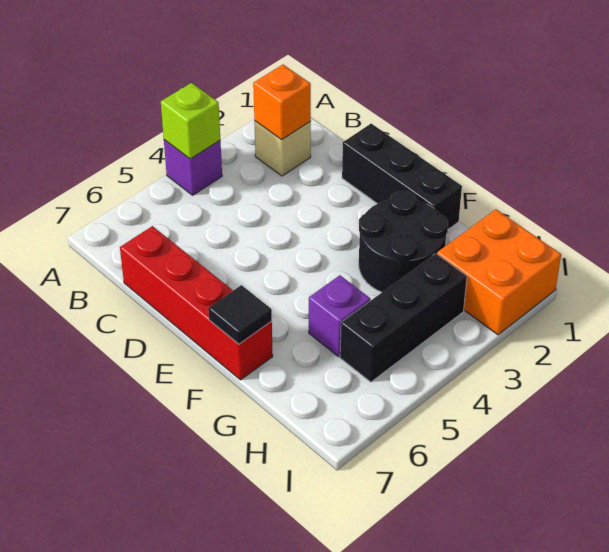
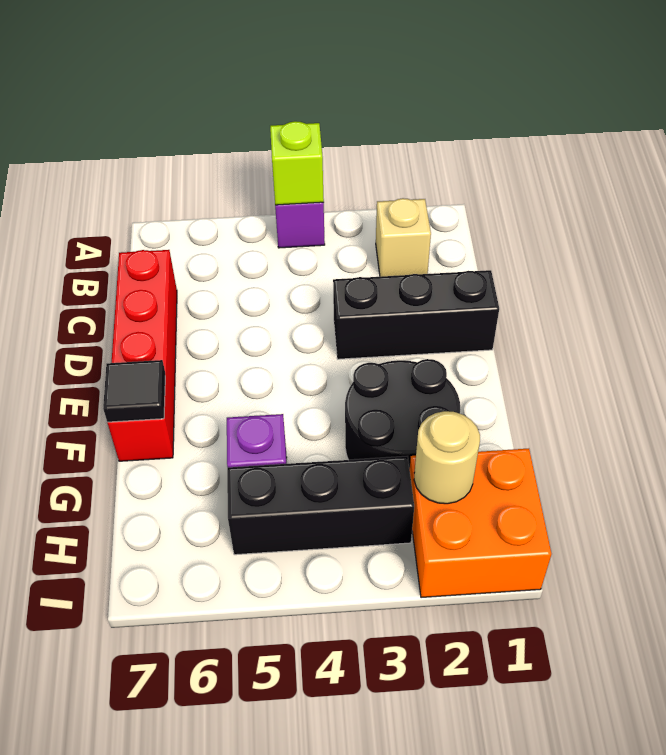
orange brick B2 level 2 -> none
black brick D1:F1 level 1 -> black brick D1:D3 level 1
none -> tan round brick H2 level 2

